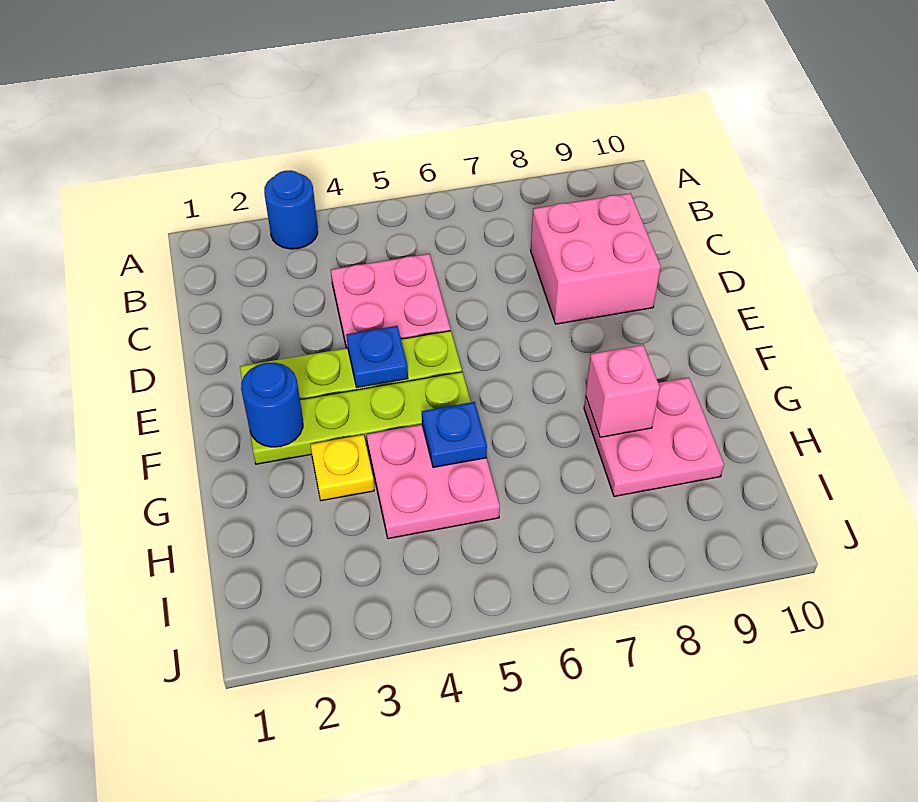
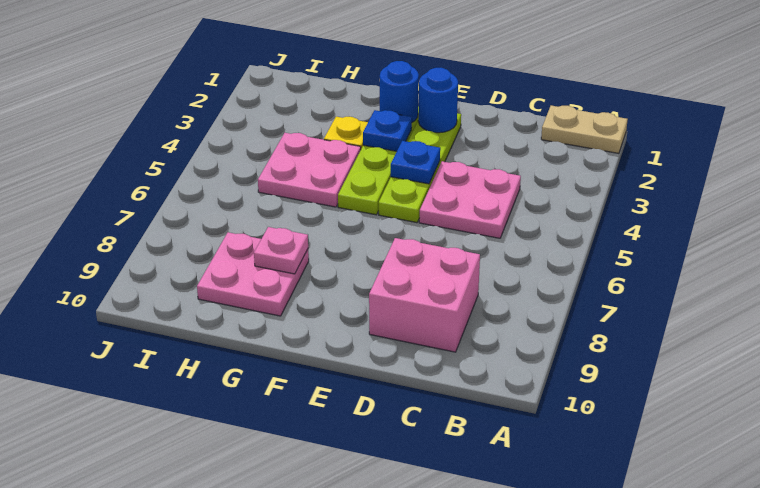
none -> tan plate A1:B1 level 1
blue round brick A3 level 1 -> blue round brick E2 level 2
blue plate G5 level 2 -> blue plate F3 level 2
pink brick G8 level 2 -> pink plate G8 level 2

